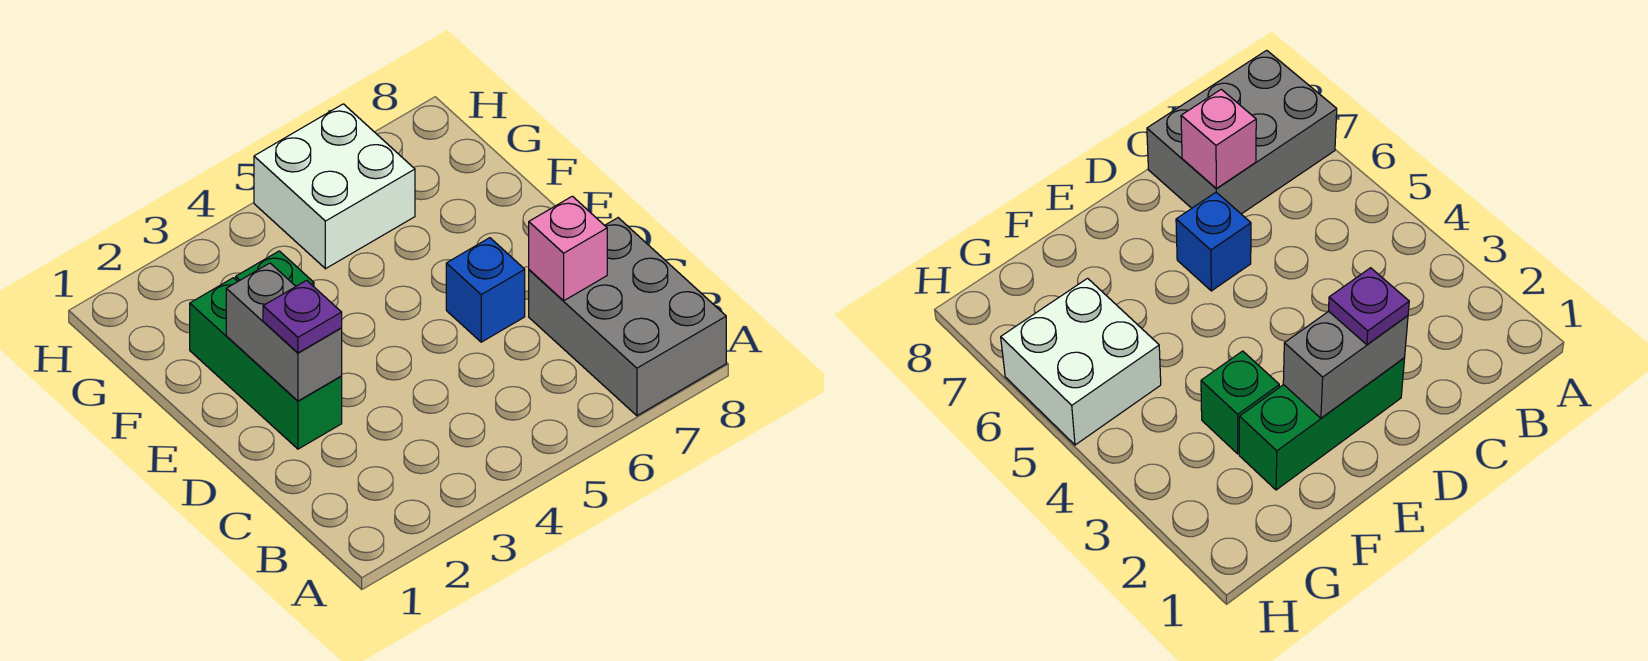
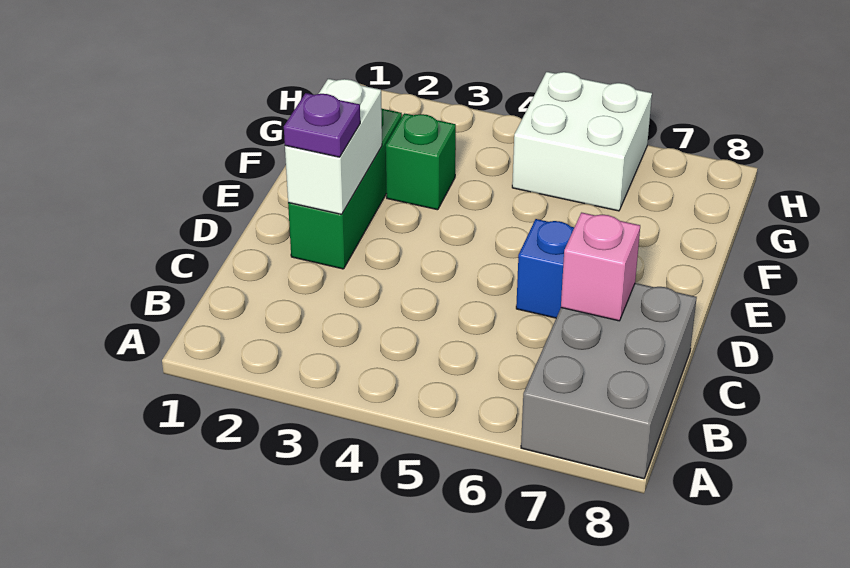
grey brick D2:E2 level 2 -> white brick D2:E2 level 2

